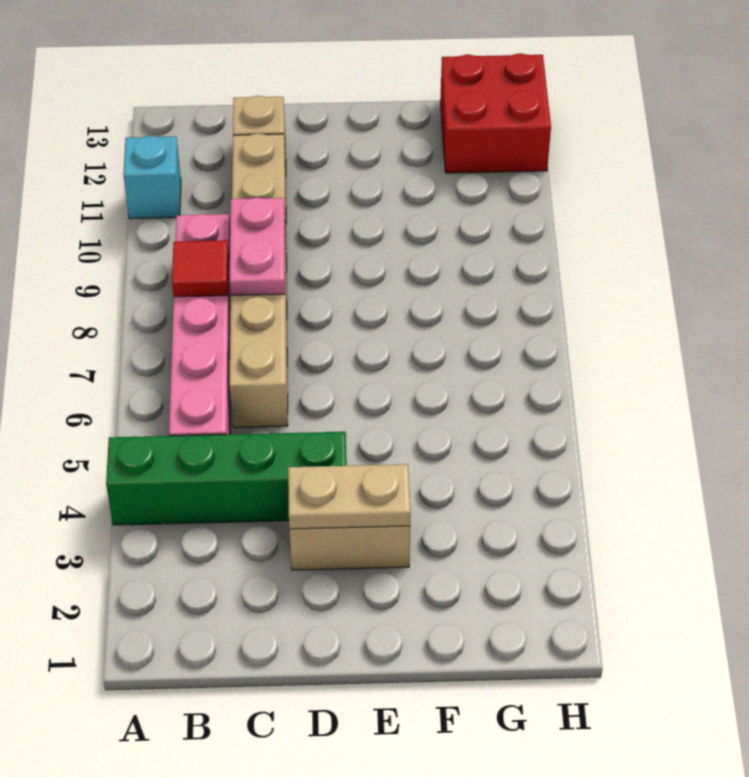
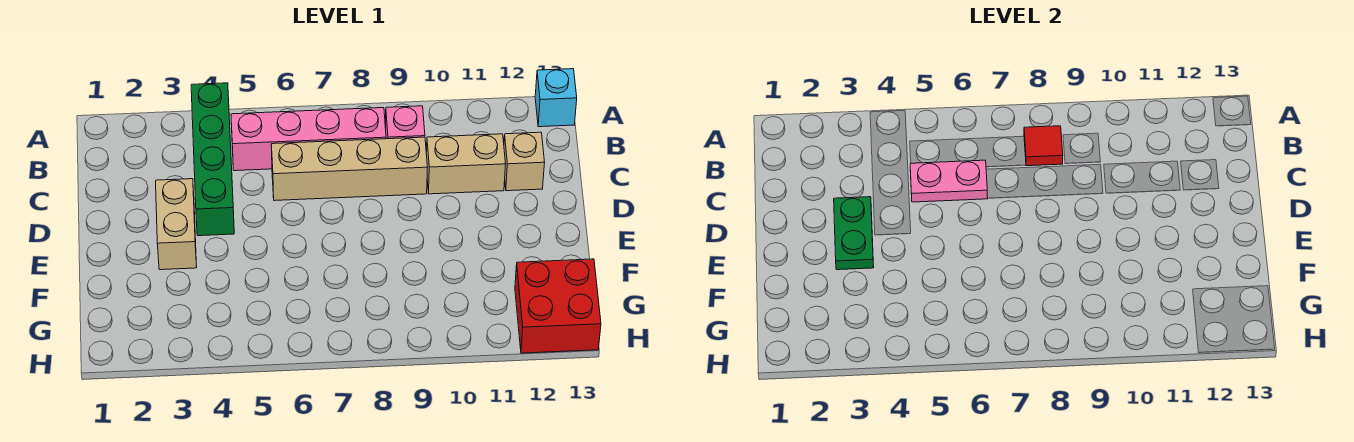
cyan brick A11 level 1 -> cyan brick A13 level 1
pink plate C8:C9 level 2 -> pink plate C5:C6 level 2
tan plate D3:E3 level 2 -> green plate D3:E3 level 2

